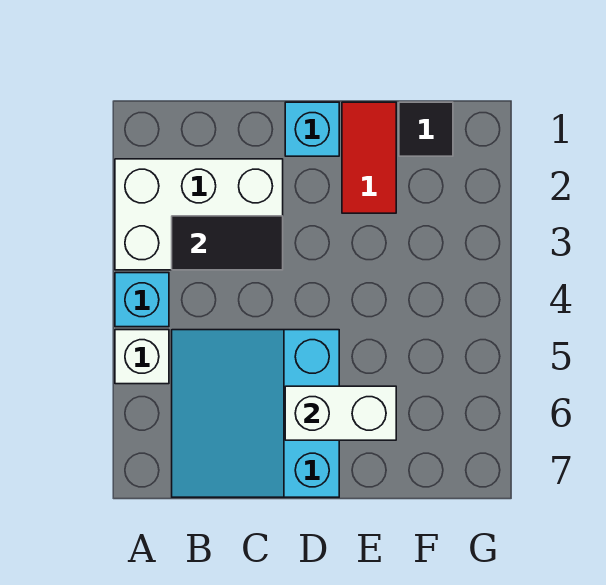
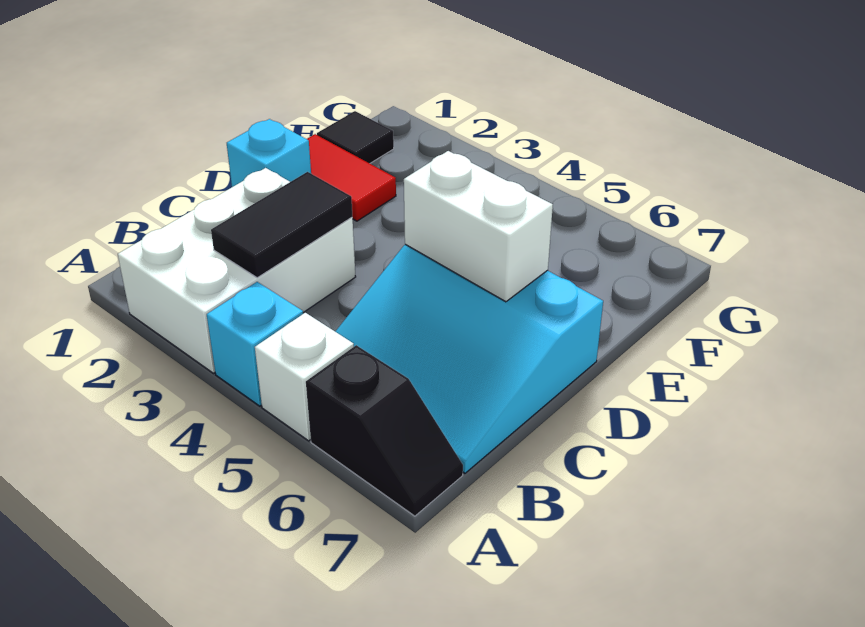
none -> black slope A6:A7 level 1 top 6
white brick D6:E6 level 2 -> white brick D5:D6 level 2

